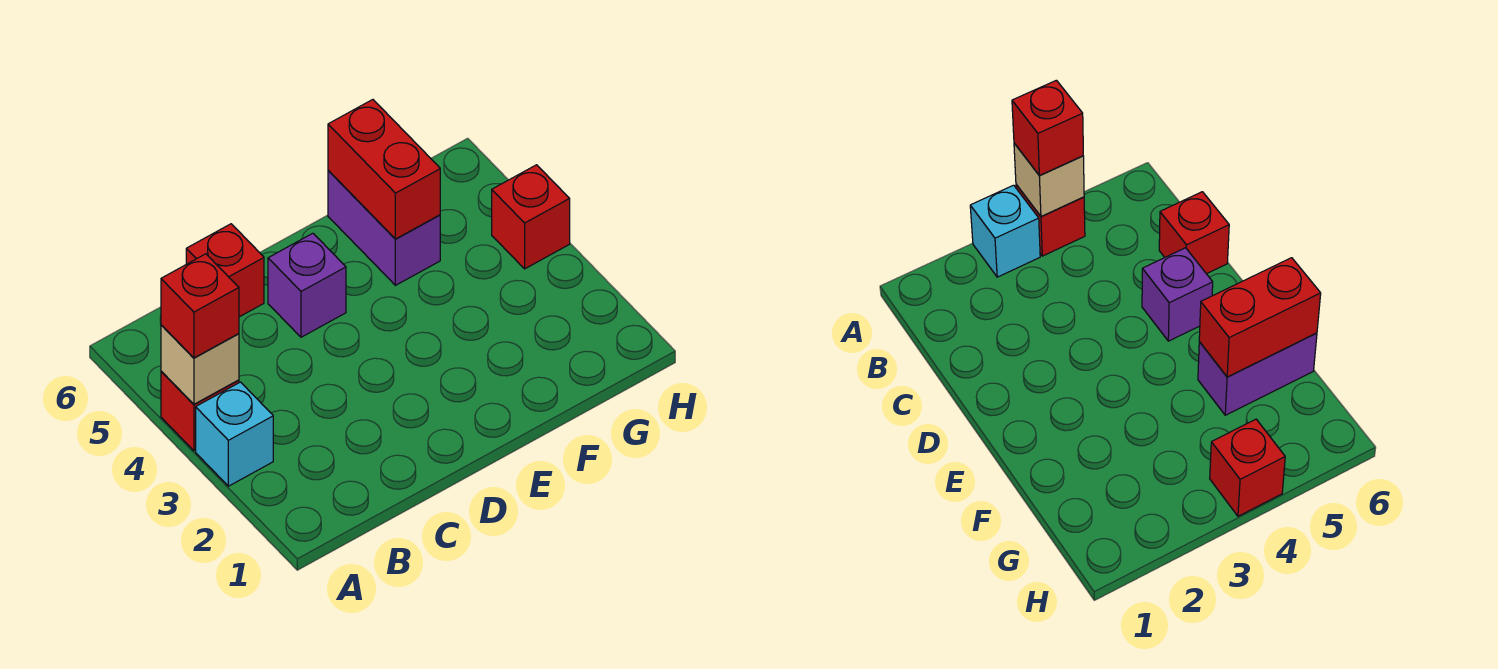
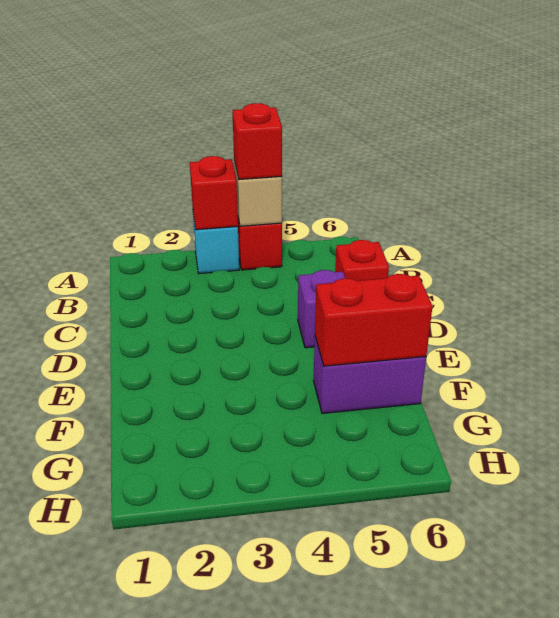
red brick H4 level 1 -> red brick A3 level 2

